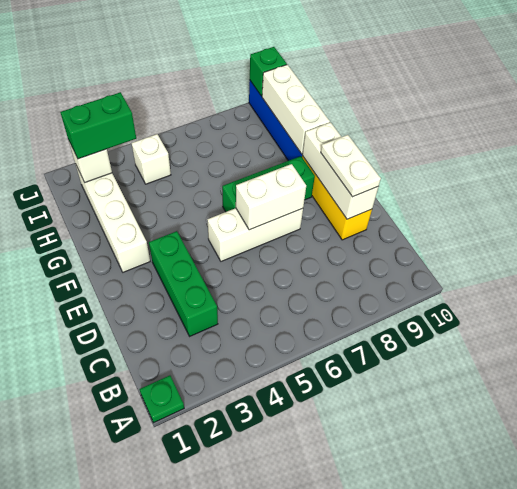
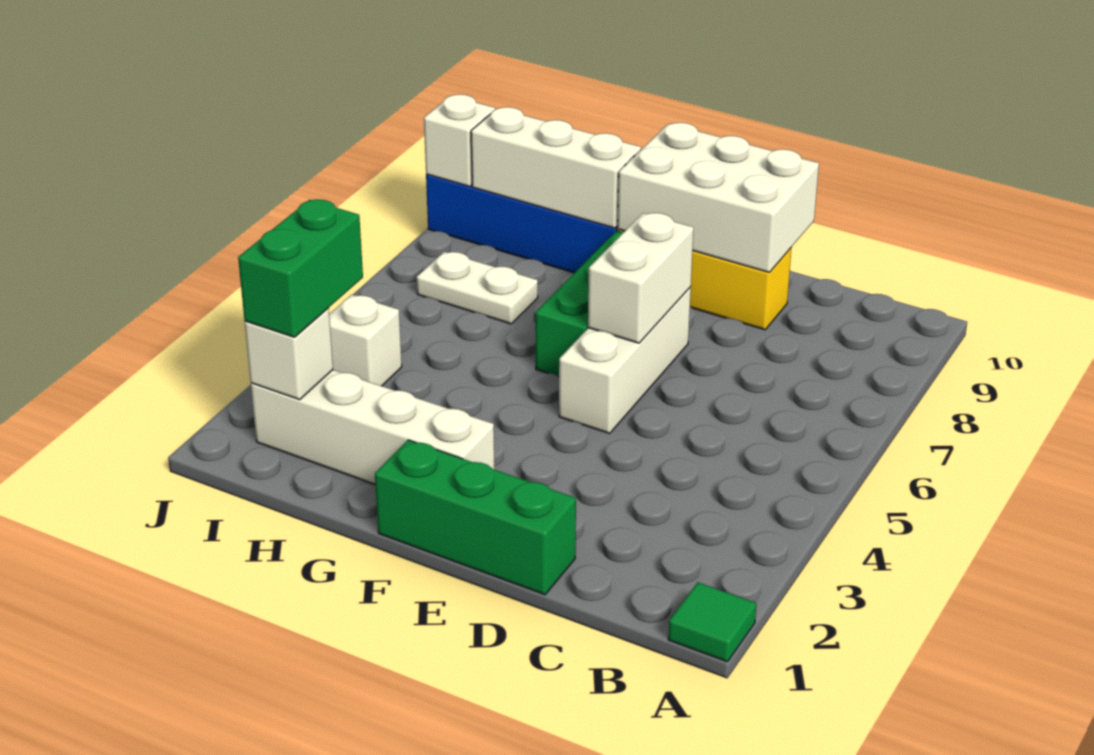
green plate A1 level 1 -> green tile A1 level 1
green brick C3:E3 level 1 -> green brick D1:F1 level 1
white brick D9:F9 level 2 -> white brick D9:F10 level 2
white plate D9:E9 level 3 -> white plate H7:I7 level 1
green brick J9 level 2 -> white brick J9 level 2

